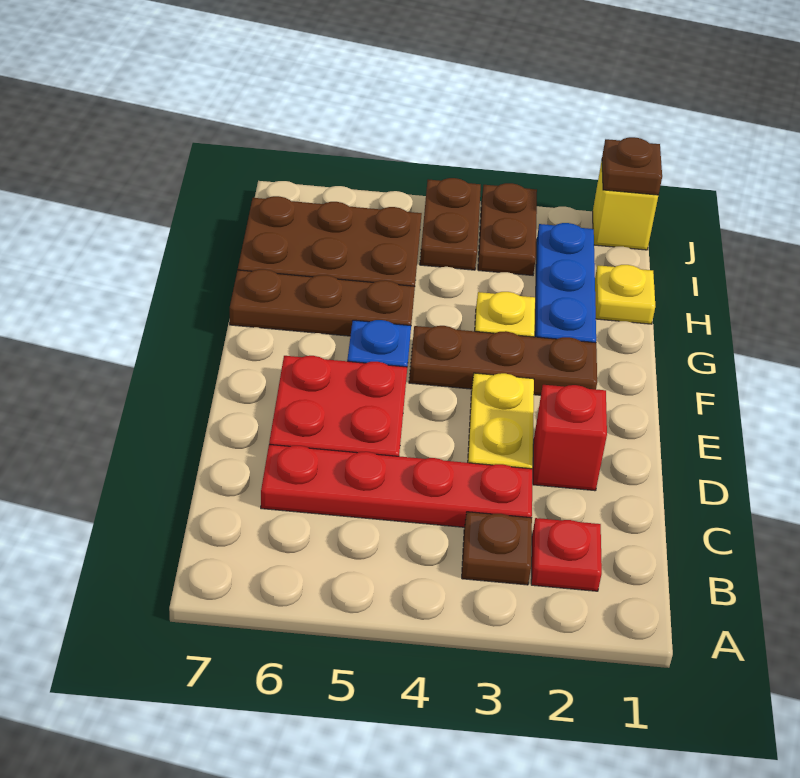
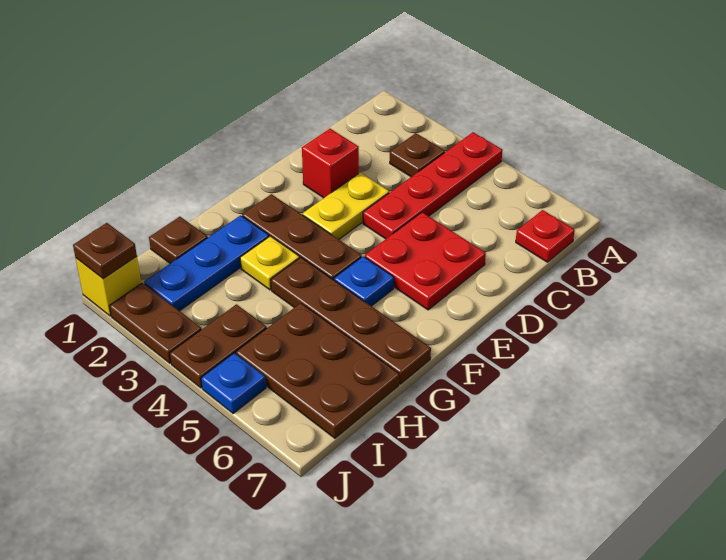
red plate B2 level 1 -> red plate B7 level 1
red plate C3:C6 level 1 -> red plate A4:D4 level 1
brown plate G5:G7 level 1 -> brown plate G4:G7 level 1
yellow plate H1 level 1 -> brown plate H1 level 1
brown plate I3:J3 level 1 -> brown plate J2:J3 level 1
none -> blue plate J5 level 1

